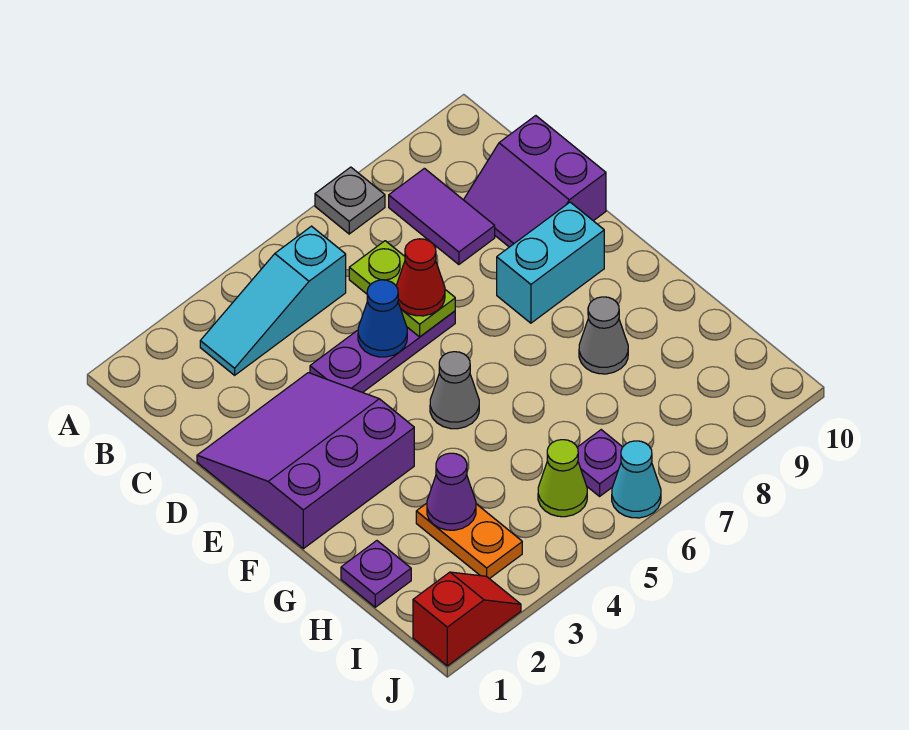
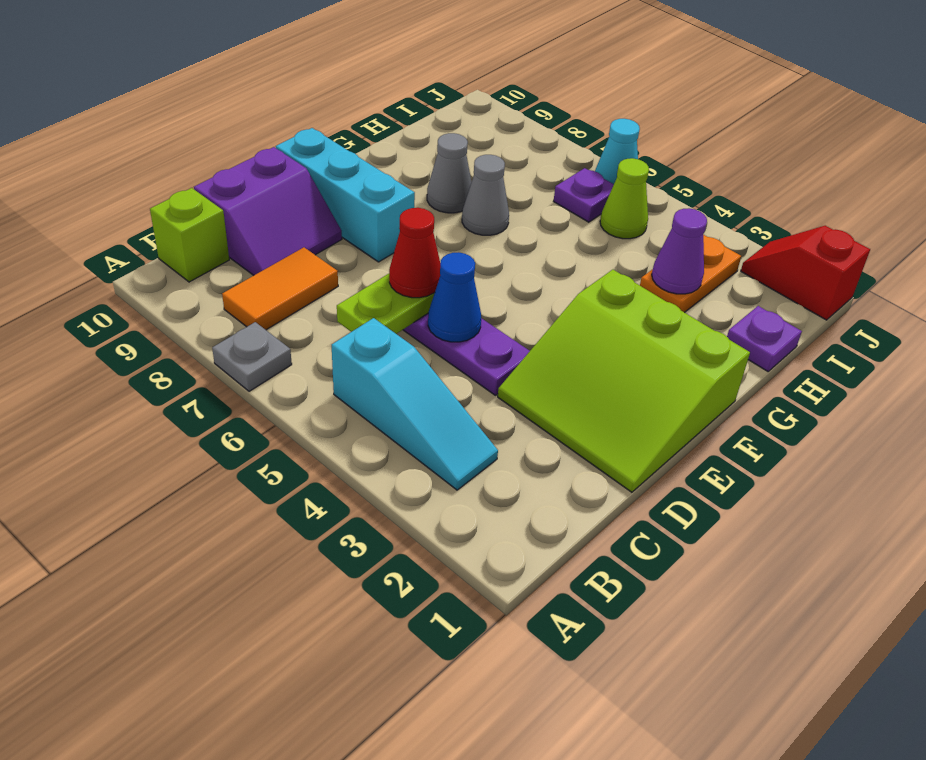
purple tile B8:C8 level 1 -> orange tile B8:C8 level 1
none -> lime brick B10 level 1
purple slope D1:F3 level 1 top F -> lime slope D1:F3 level 1 top F
cyan brick E8:E9 level 1 -> cyan brick E8:E10 level 1
grey cone F5 level 1 -> grey cone G7 level 1

